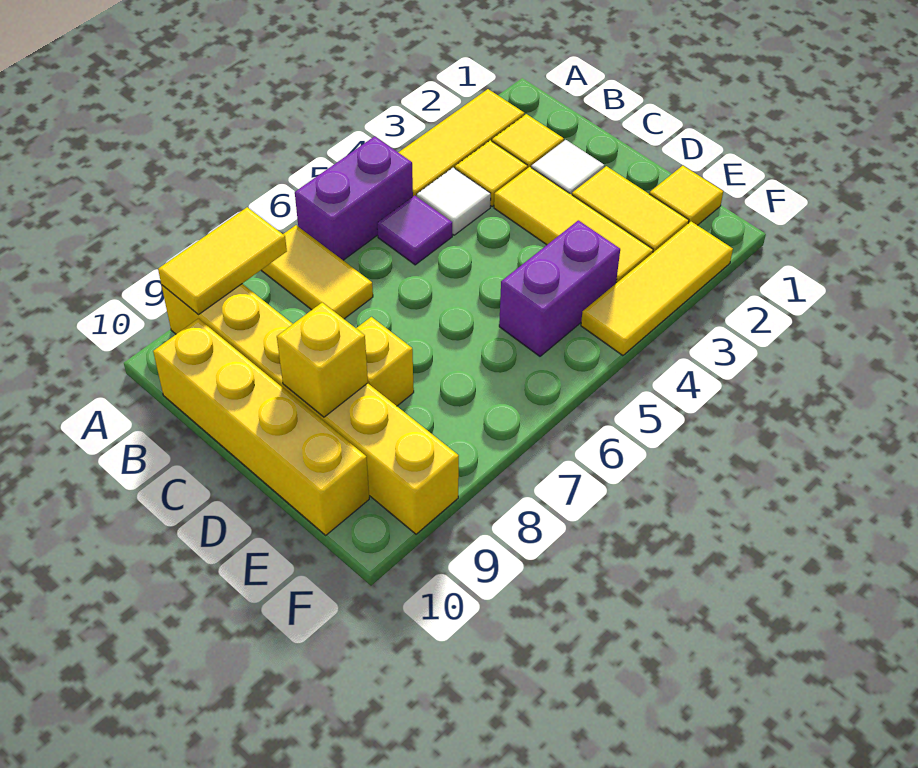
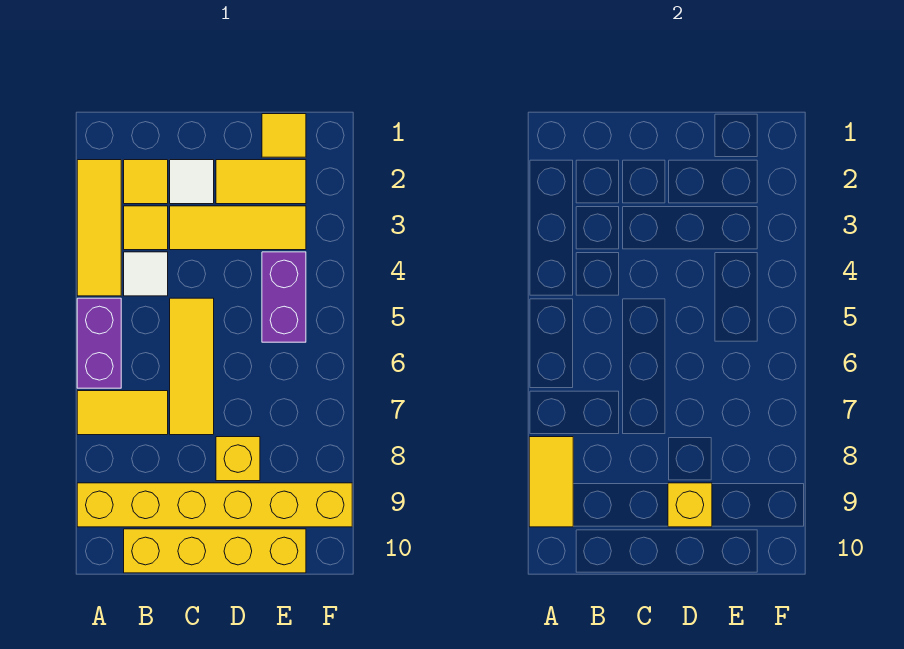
purple tile B5 level 1 -> none
yellow tile F2:F4 level 1 -> yellow tile C5:C7 level 1

